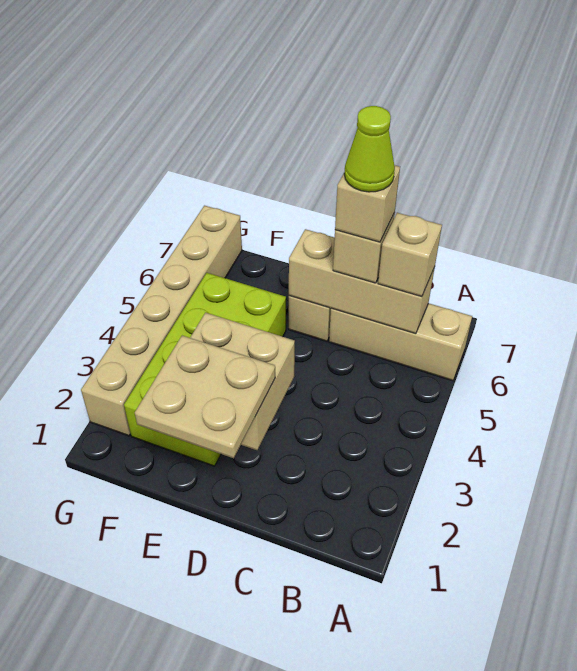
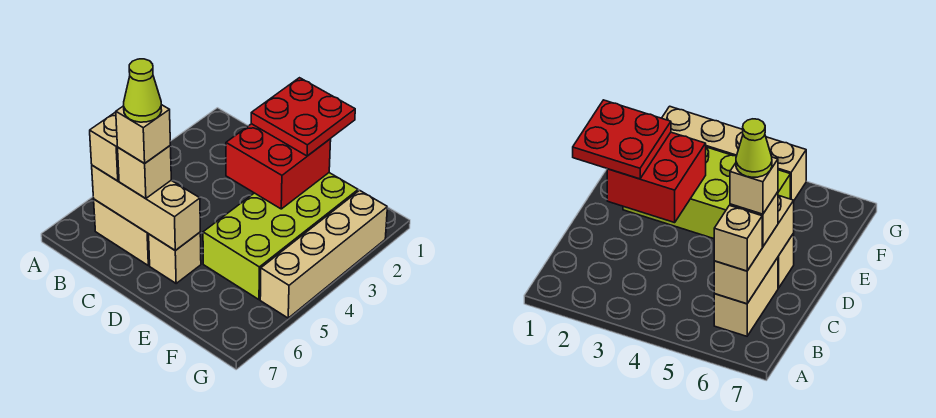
tan brick A6:C6 level 1 -> tan brick B6:C6 level 1
tan plate D1:E2 level 3 -> red plate D1:E2 level 3
tan brick D2:E3 level 2 -> red brick D2:E3 level 2
tan brick G2:G7 level 1 -> tan brick G2:G5 level 1

